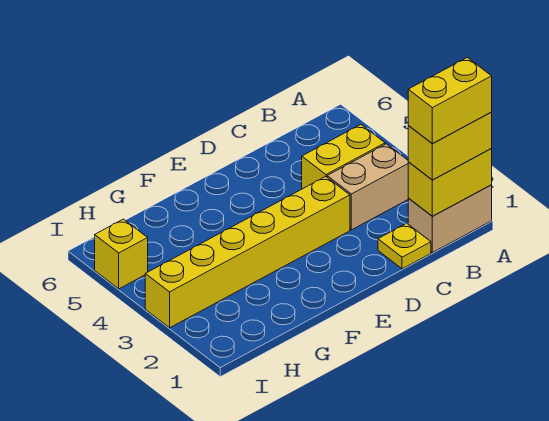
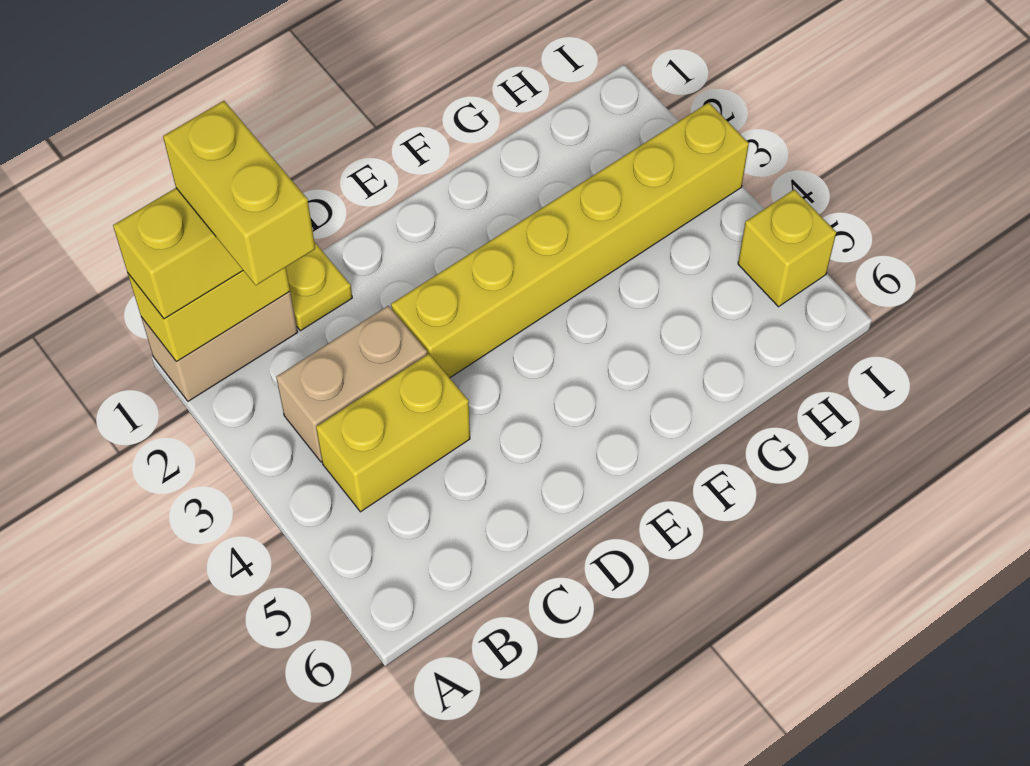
yellow brick A1:B1 level 4 -> yellow brick B1:B2 level 4

